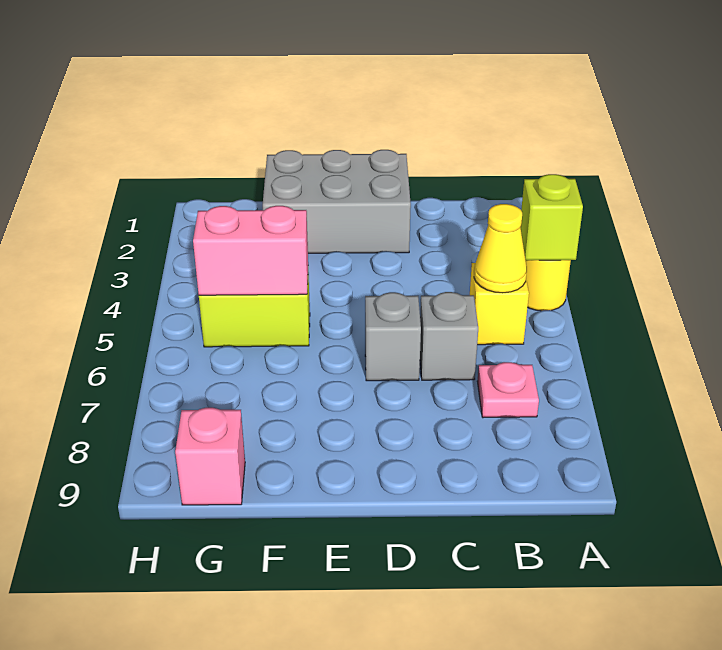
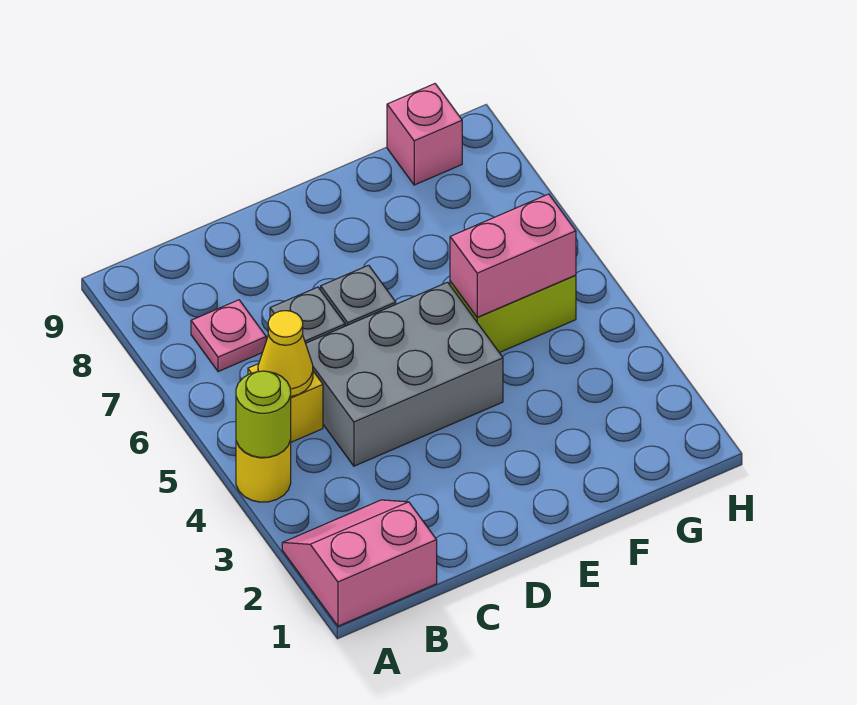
none -> pink slope A1:B2 level 1 top 1
lime brick A4 level 2 -> lime round brick A4 level 2
grey brick D1:F2 level 1 -> grey brick C4:E5 level 1

